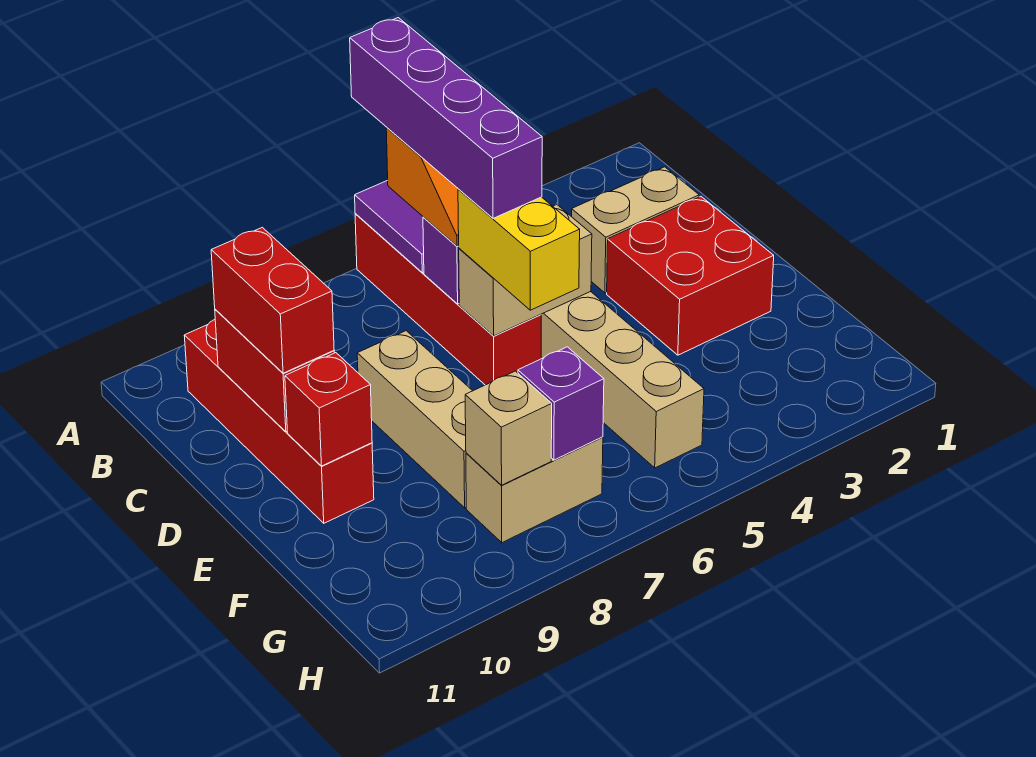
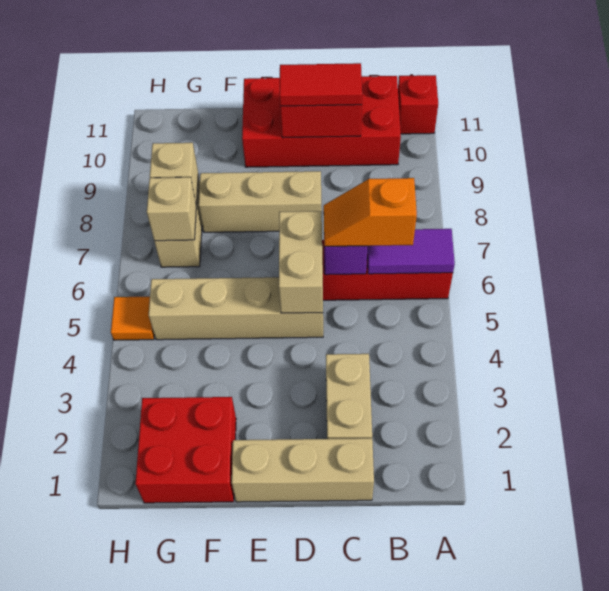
purple brick A6:D6 level 4 -> none
red brick B10:E10 level 1 -> red brick B10:E11 level 1
none -> tan brick C1:E1 level 1
red brick C10:D10 level 3 -> red tile C10:D10 level 3
red brick D2:E3 level 1 -> red brick F1:G2 level 1
yellow brick D6:E6 level 3 -> none
red brick E10 level 2 -> red brick A11 level 1
purple brick G7 level 2 -> tan brick G7 level 2
none -> orange tile H5 level 1

